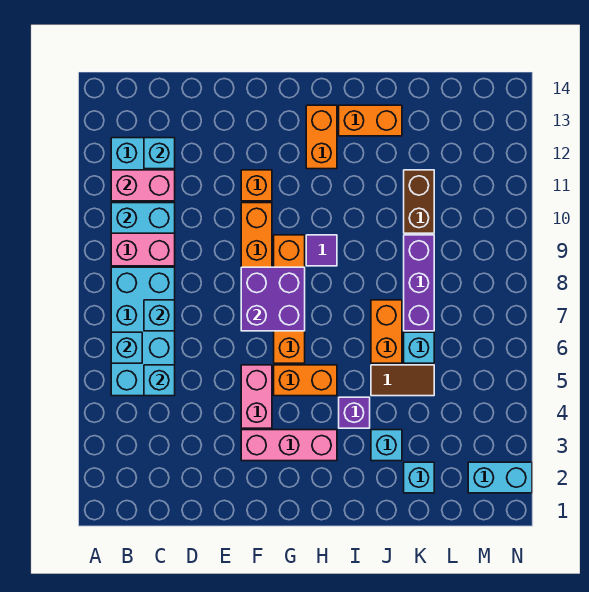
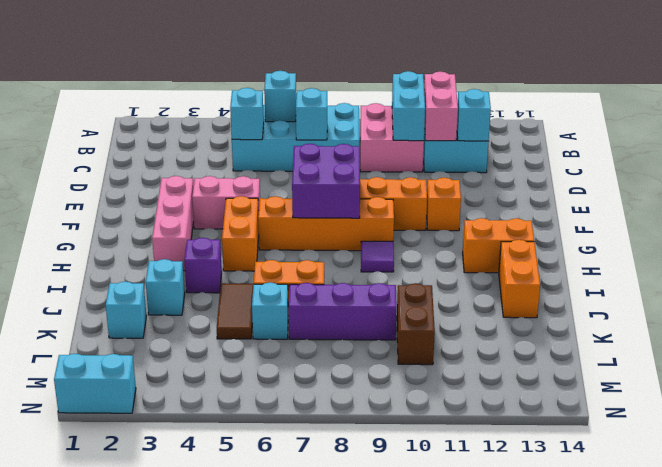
brown brick K10:K11 level 1 -> brown brick K10:L10 level 1
cyan brick M2:N2 level 1 -> cyan brick N1:N2 level 1

